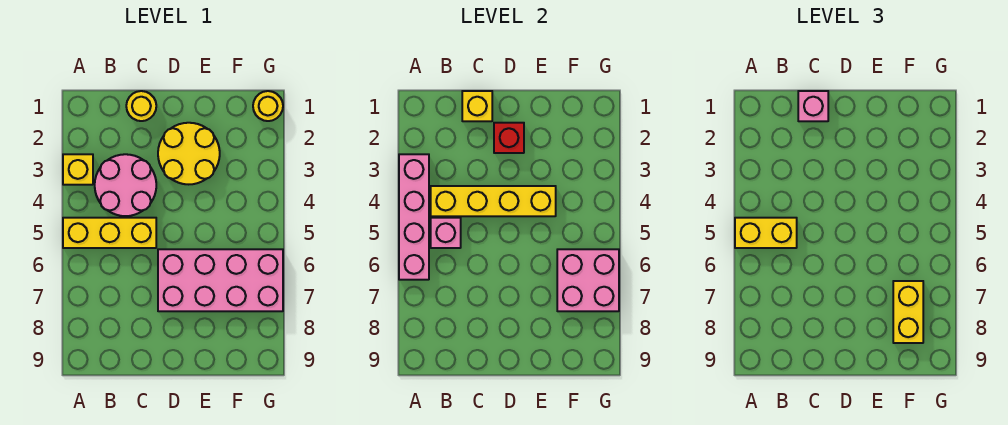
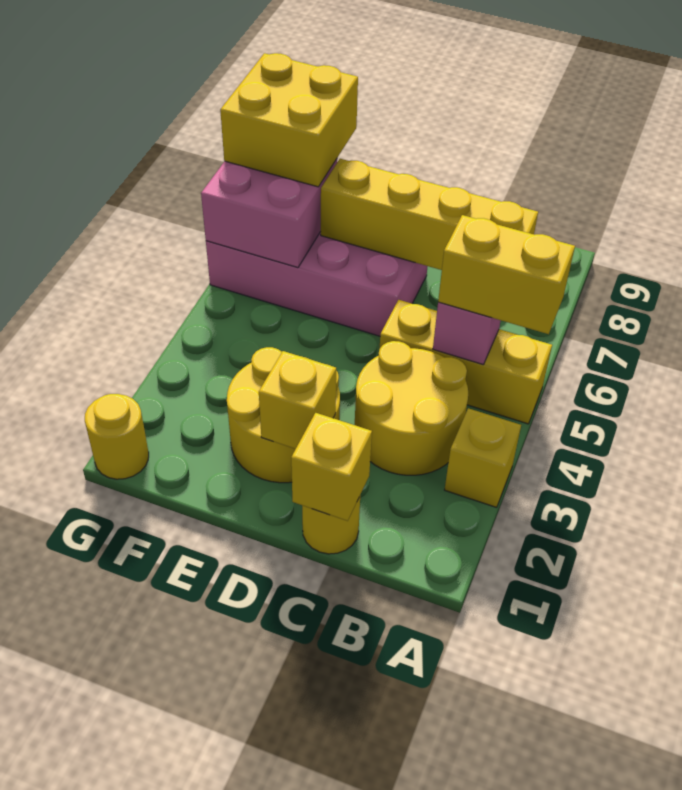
pink brick A3:A6 level 2 -> none
pink round brick B3:C4 level 1 -> yellow round brick B3:C4 level 1
yellow brick B4:E4 level 2 -> yellow brick B7:E7 level 2
pink brick C1 level 3 -> none
red brick D2 level 2 -> yellow brick D2 level 2
yellow brick F7:F8 level 3 -> yellow brick F7:G8 level 3

